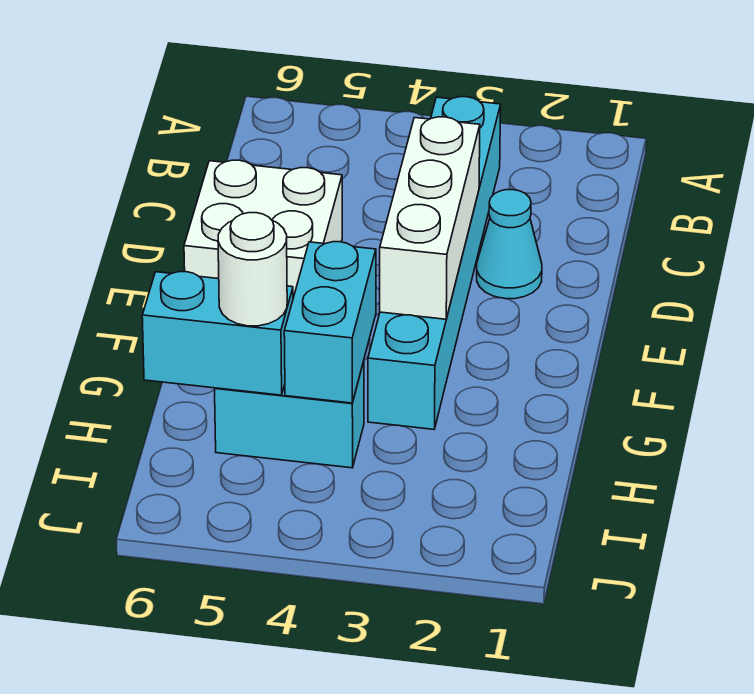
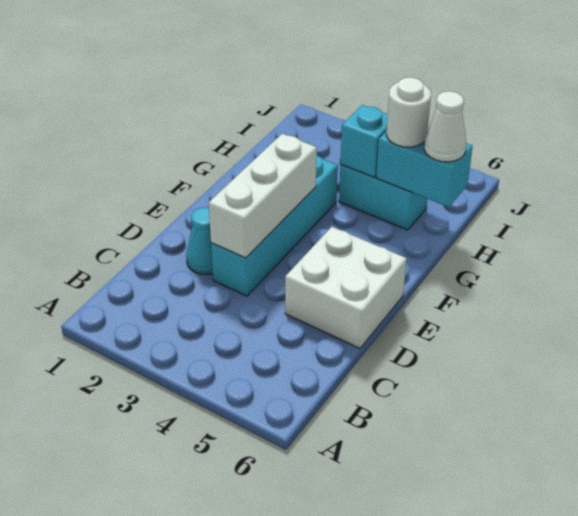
cyan brick B3:G3 level 1 -> cyan brick D3:G3 level 1
cyan brick G4:H4 level 2 -> cyan brick H4 level 2
none -> white cone H6 level 3

